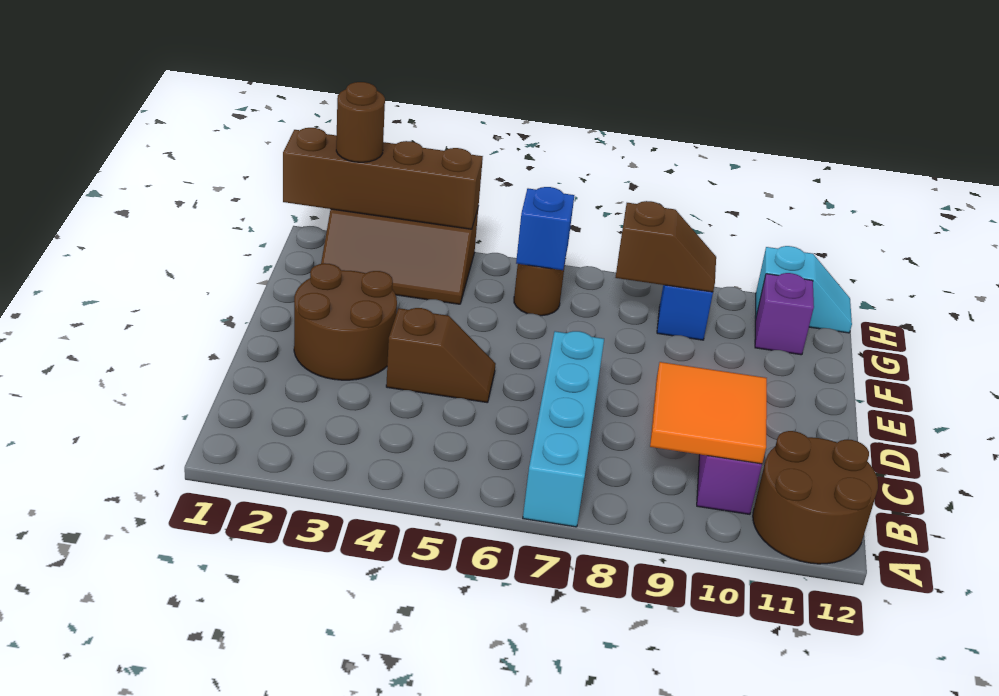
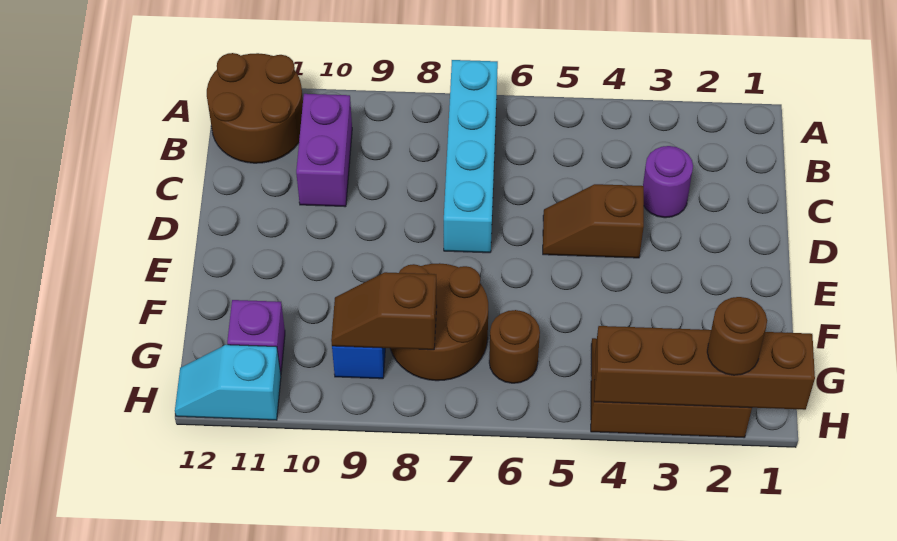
orange tile B9:C10 level 2 -> none
none -> purple round brick C3 level 1
brown round brick D2:E3 level 1 -> brown round brick F7:G8 level 1
blue brick G6 level 2 -> none

